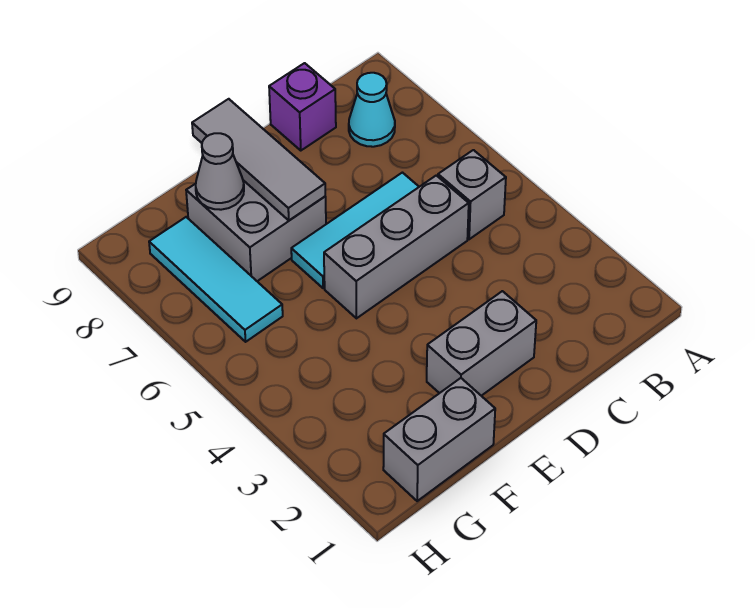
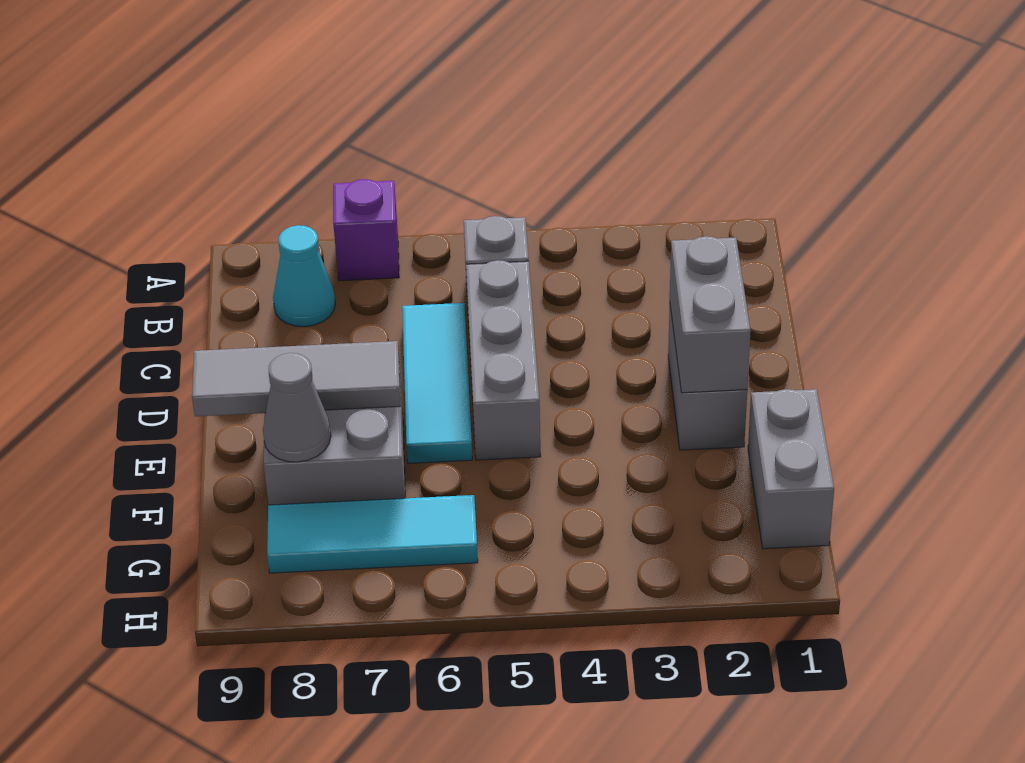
purple brick C9 level 1 -> purple brick A7 level 1
none -> grey brick D2:E2 level 2

